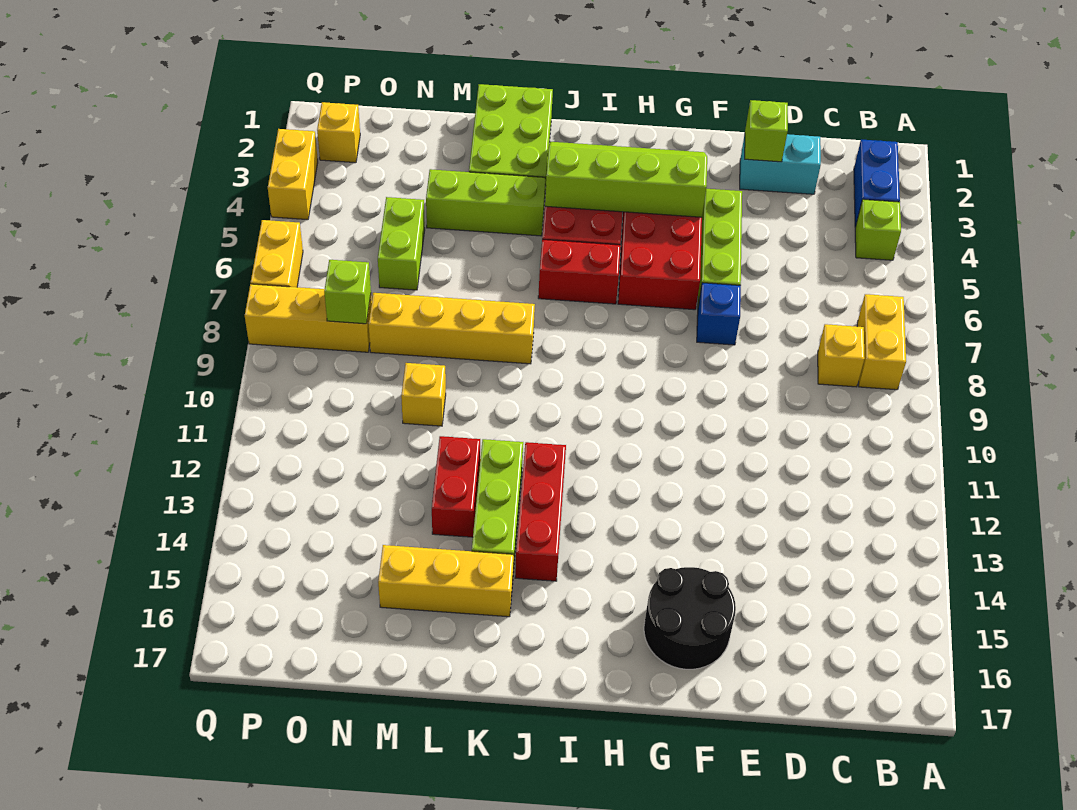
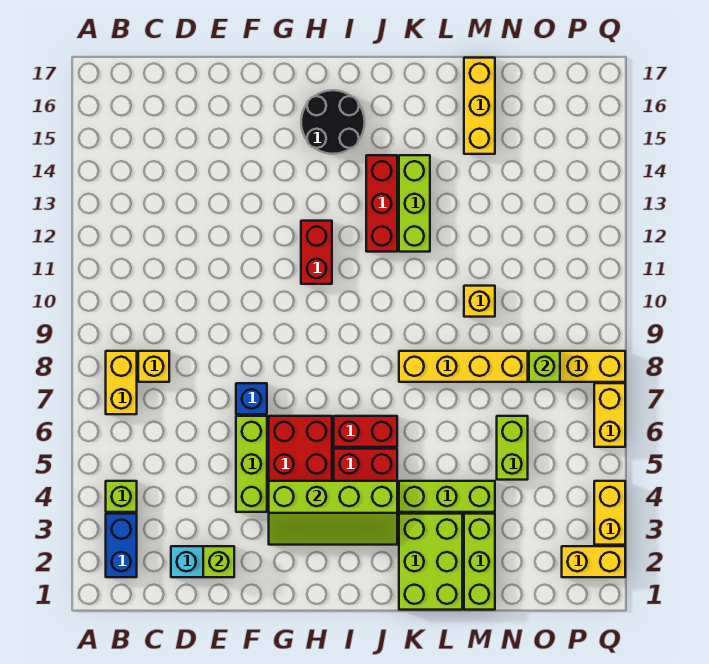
black round brick F15:G16 level 1 -> black round brick H15:I16 level 1
yellow brick K15:M15 level 1 -> yellow brick M15:M17 level 1
red brick L12:L13 level 1 -> red brick H11:H12 level 1
none -> lime brick M1:M3 level 1
yellow brick P2 level 1 -> yellow brick P2:Q2 level 1

